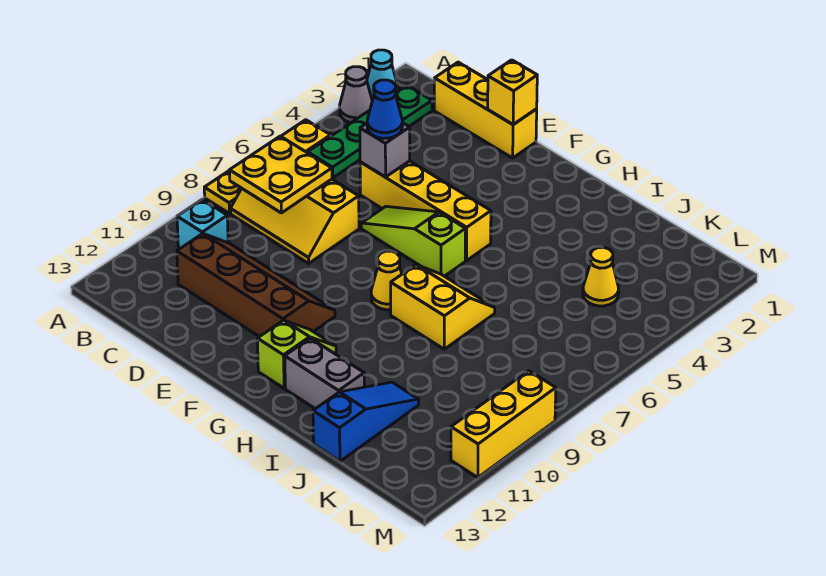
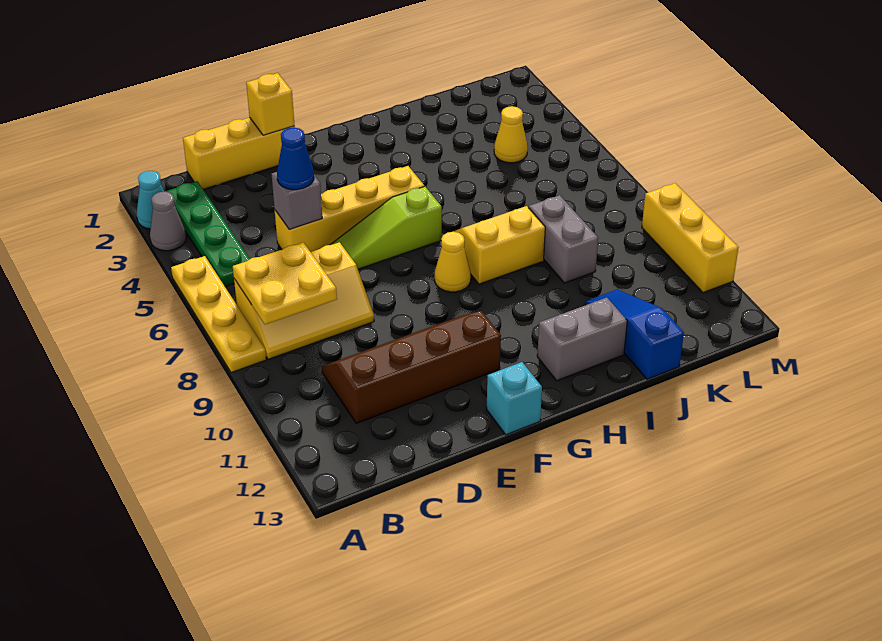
cyan brick B10 level 1 -> cyan brick F13 level 1
lime slope G11:G12 level 1 top 12 -> none
none -> grey brick J8:J9 level 1

